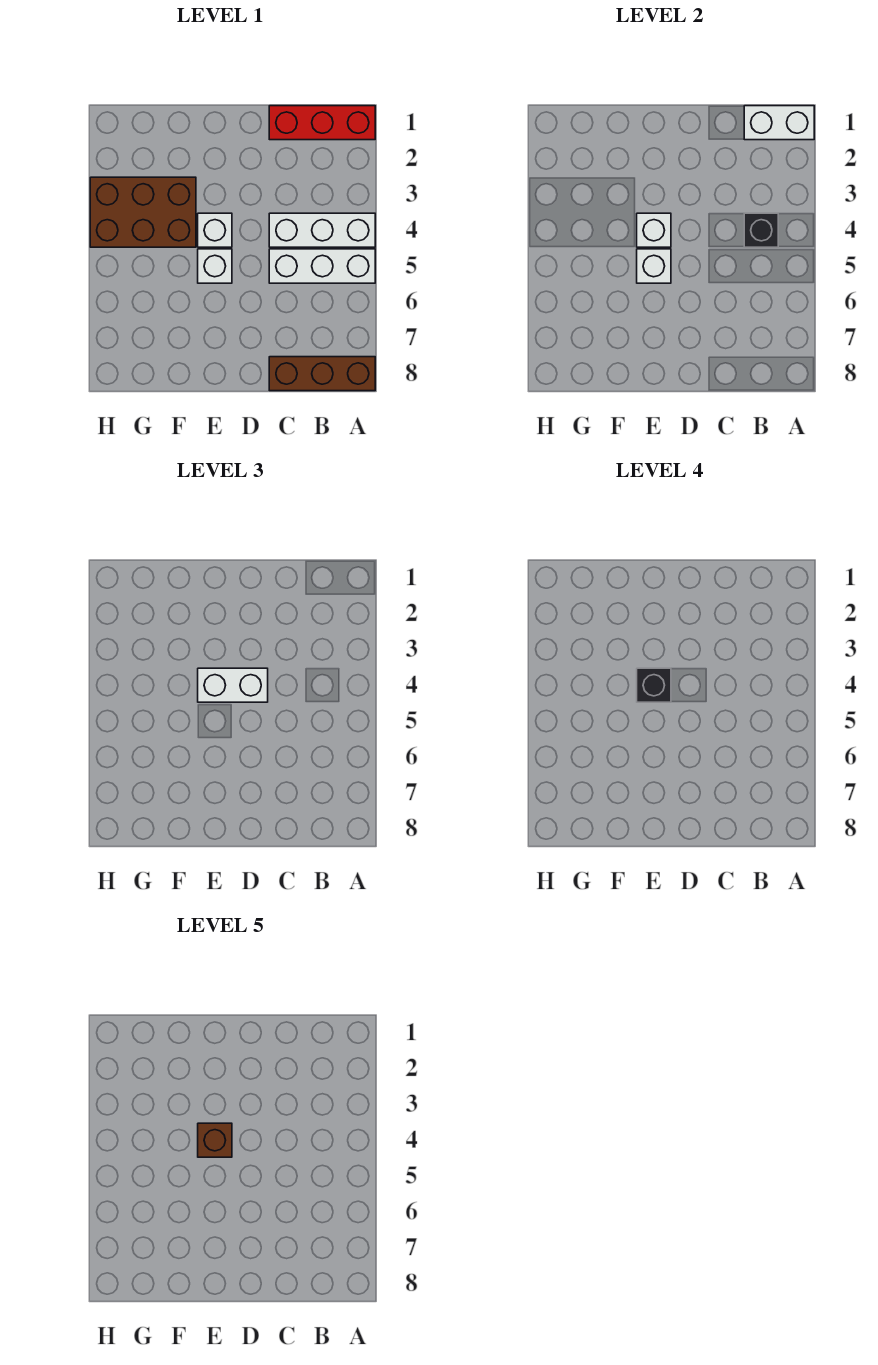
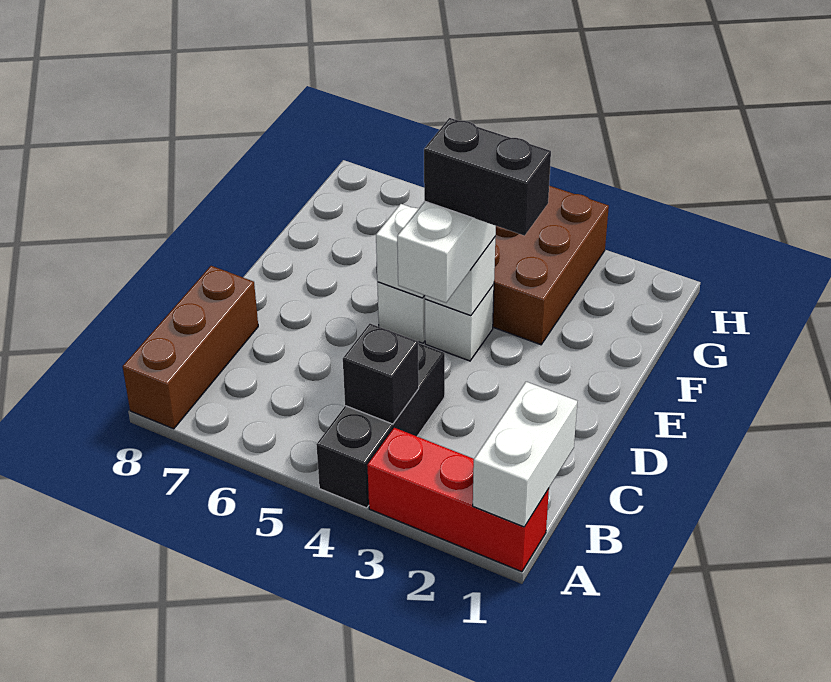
red brick A1:C1 level 1 -> red brick A1:A3 level 1
white brick A4:C4 level 1 -> black brick A4:C4 level 1
white brick A5:C5 level 1 -> none
black brick E4 level 4 -> black brick E3:E4 level 4
brown brick E4 level 5 -> none

